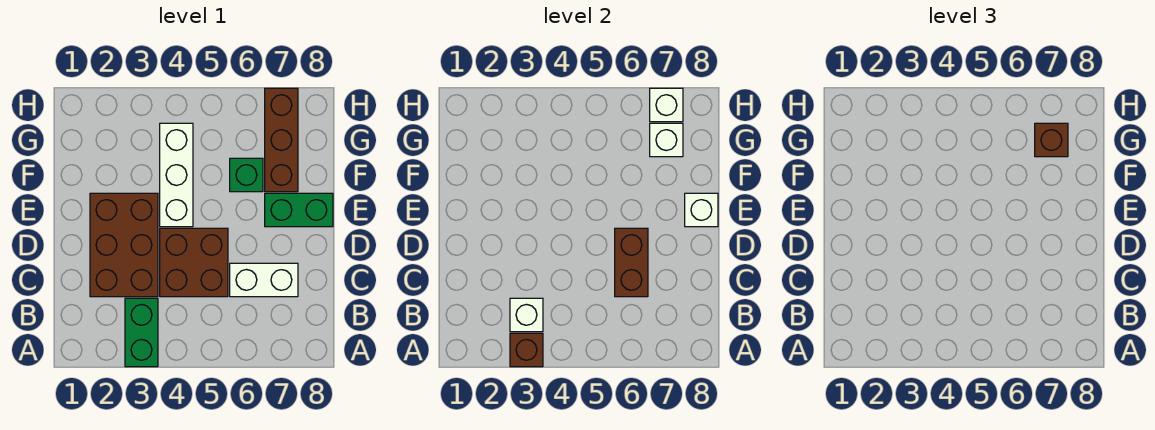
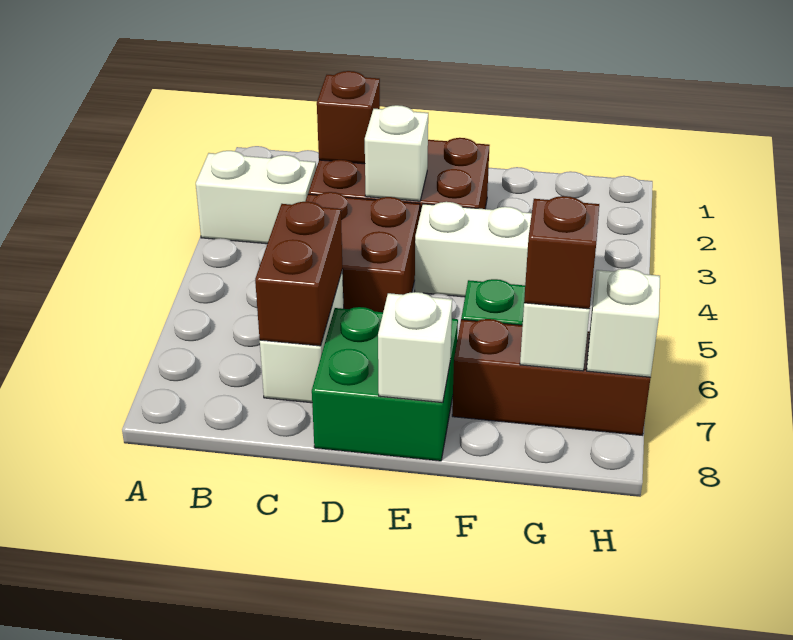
green brick A3:B3 level 1 -> white brick A3:B3 level 1
brown brick A3 level 2 -> brown brick C2 level 2
white brick B3 level 2 -> white brick D3 level 2
brown brick C6:D6 level 2 -> brown brick C6:C7 level 2
green brick E7:E8 level 1 -> green brick D7:E8 level 1

